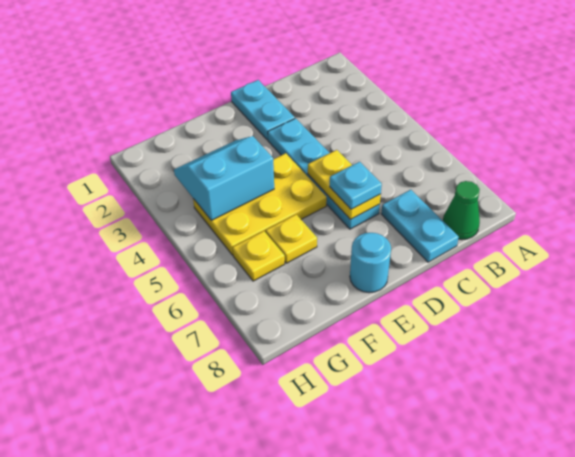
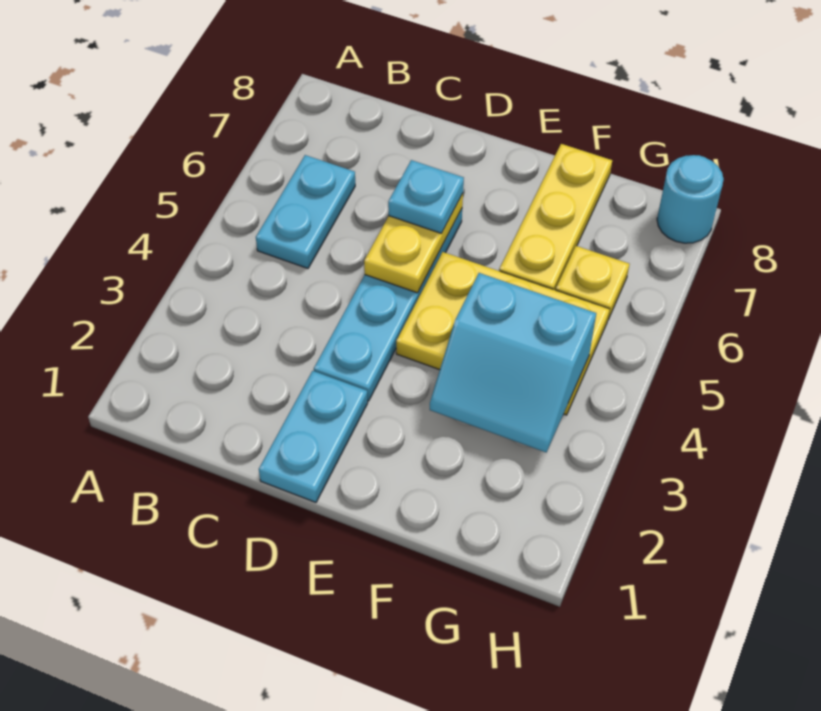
green cone B8 level 1 -> none
cyan plate C7:C8 level 1 -> cyan plate B5:B6 level 1
cyan round brick E8 level 1 -> cyan round brick H8 level 1
yellow plate F6 level 1 -> yellow plate F6:F8 level 1

